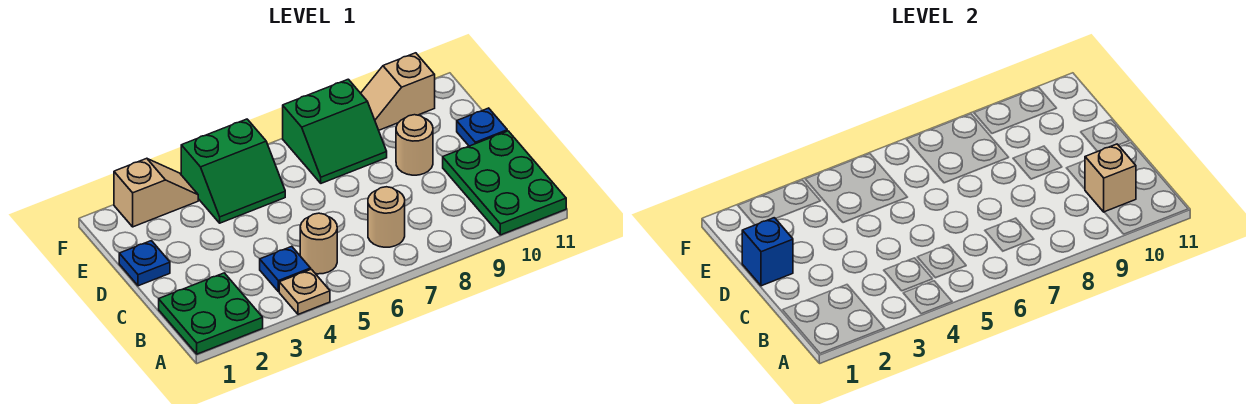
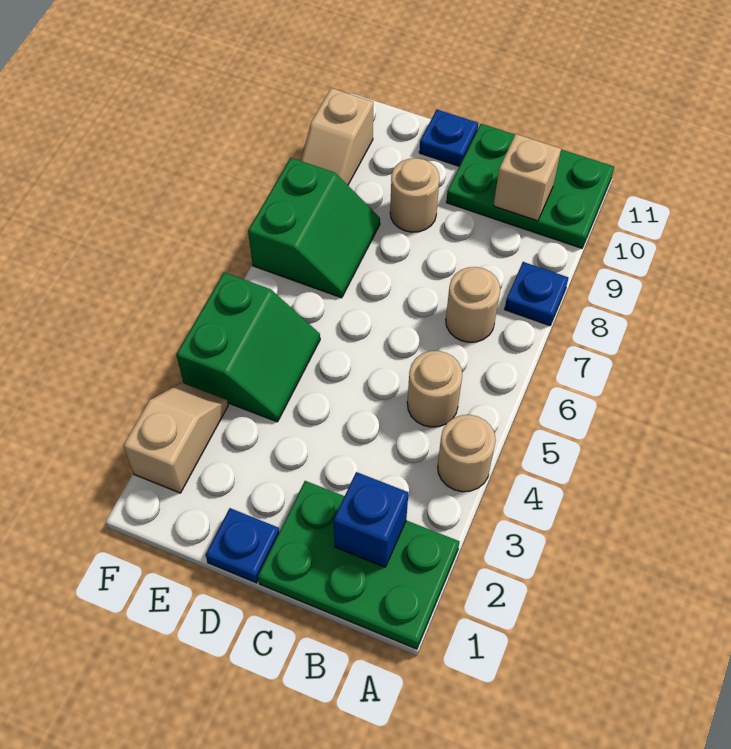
green plate A1:B2 level 1 -> green plate A1:C2 level 1
tan plate A4 level 1 -> tan round brick A4 level 1
blue plate B4 level 1 -> blue plate A8 level 1
blue brick D1 level 2 -> blue brick B2 level 2

